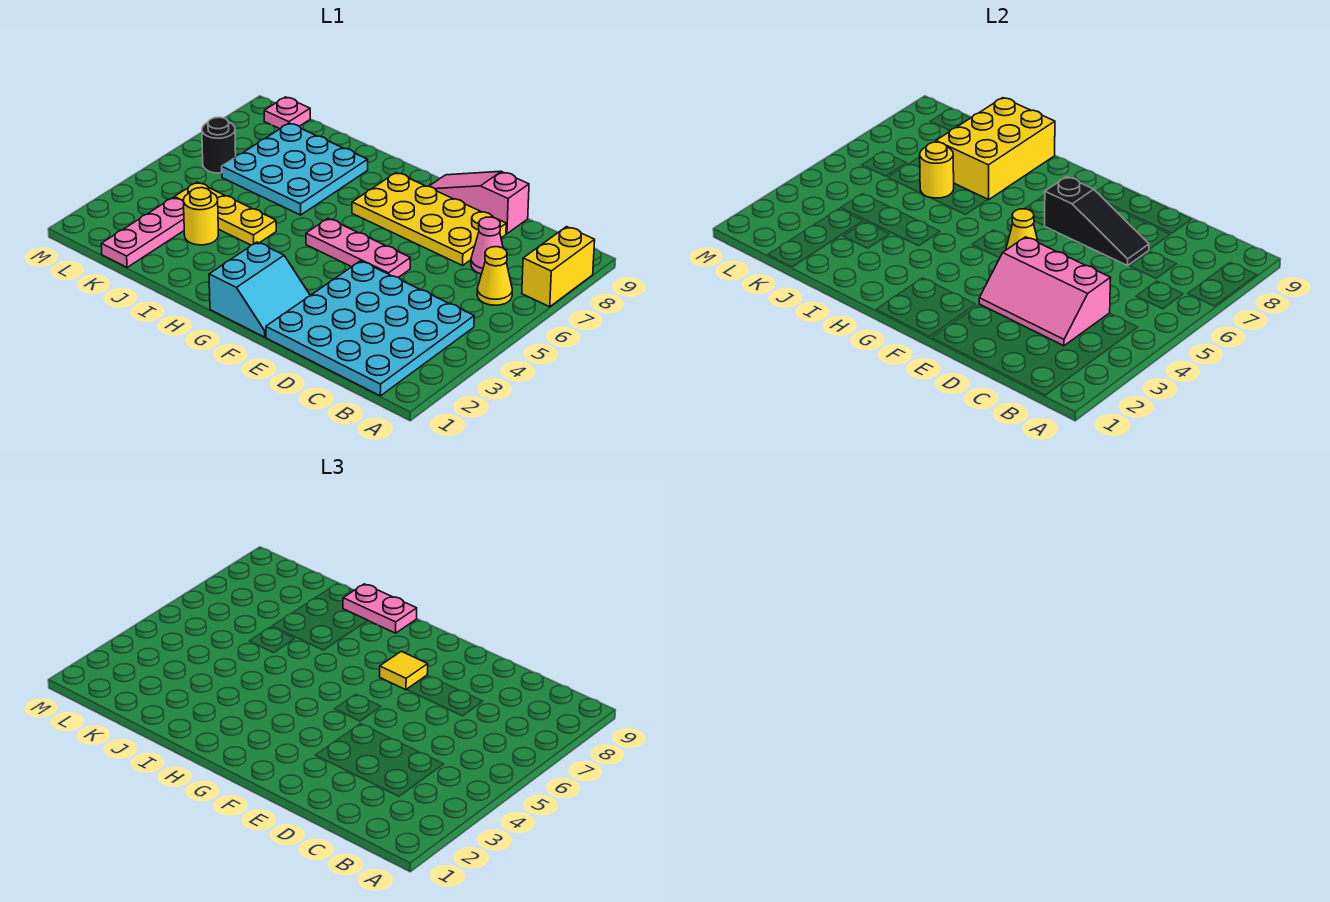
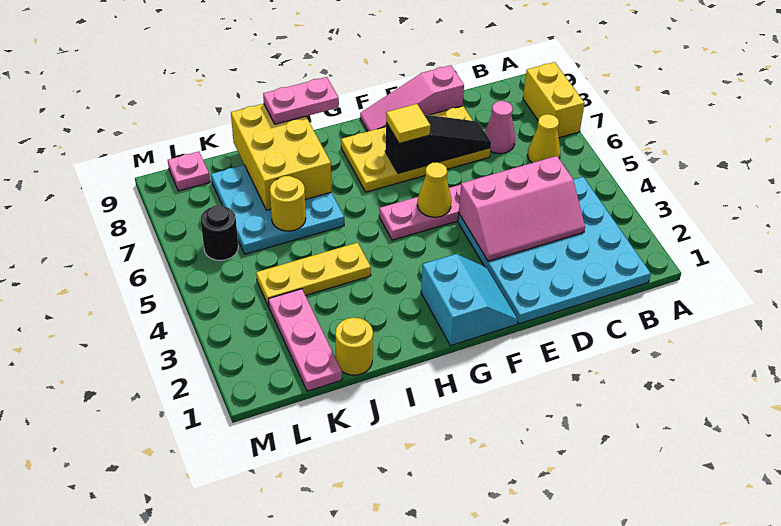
yellow round brick J3 level 1 -> yellow round brick J1 level 1

